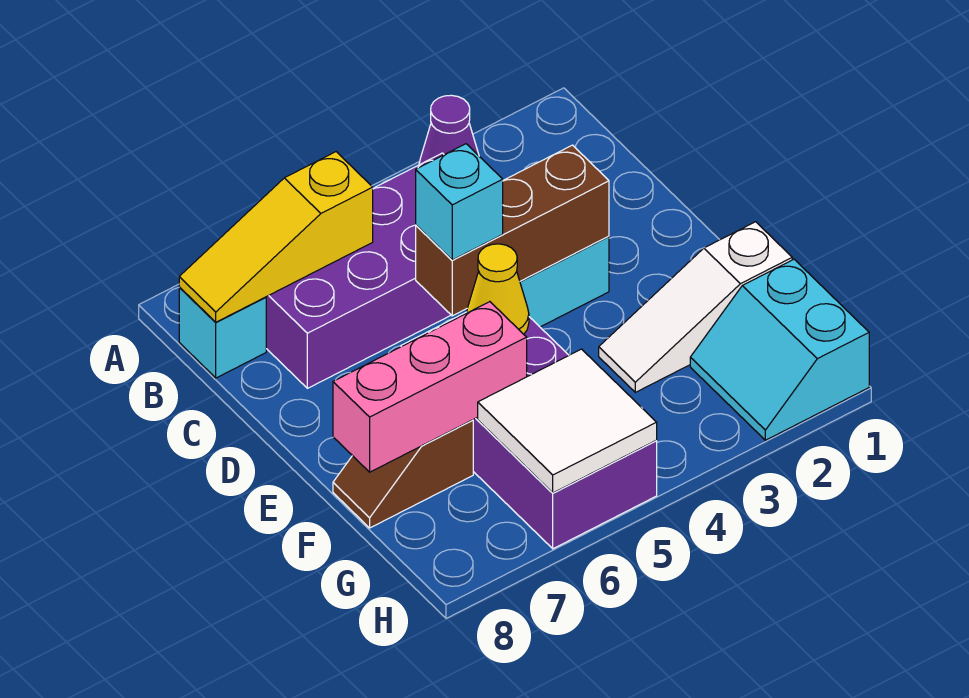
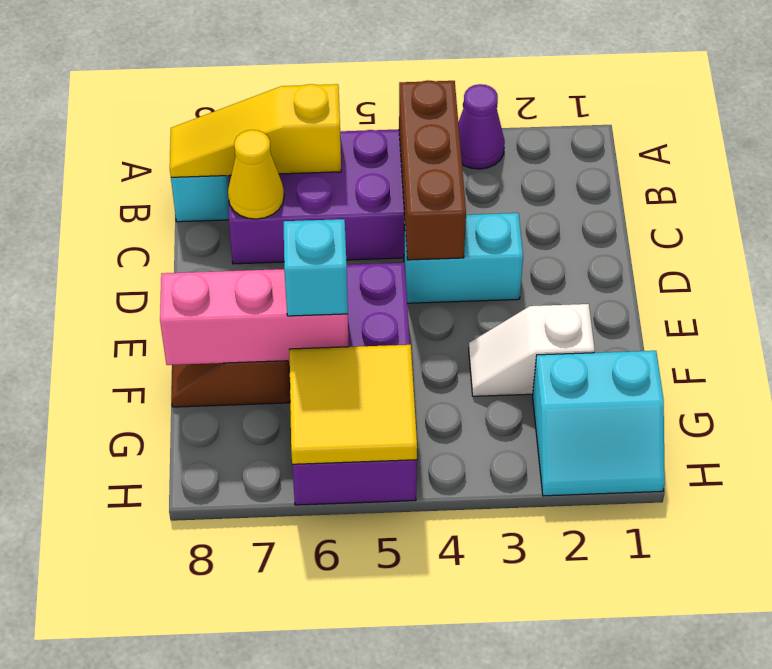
brown brick D3:D5 level 2 -> brown brick B4:D4 level 2
cyan brick D5 level 3 -> cyan brick F6 level 3
yellow cone E5 level 2 -> yellow cone C7 level 2
white slope F1:F3 level 1 top 1 -> white slope F2:F3 level 1 top 2
cyan slope G1:H2 level 1 top 1 -> cyan slope G1:H2 level 1 top G
white tile G5:H6 level 2 -> yellow tile G5:H6 level 2

